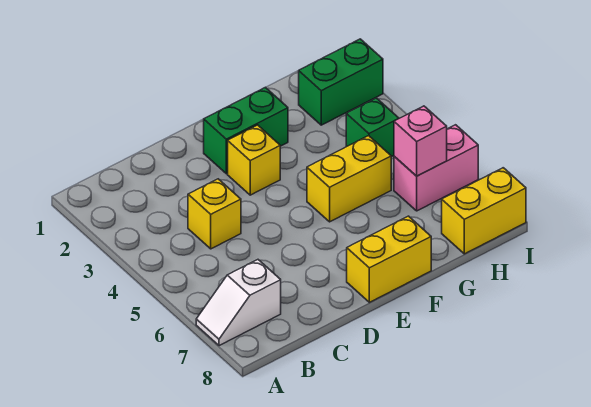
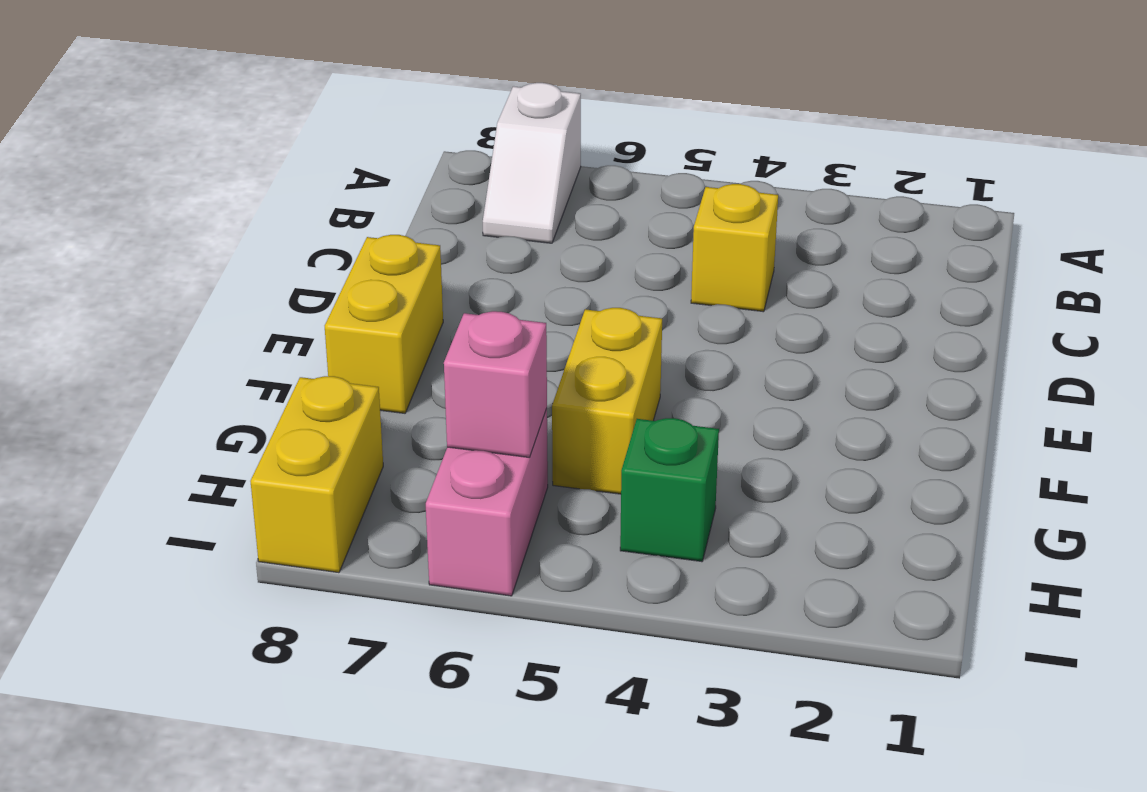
white slope A7:B7 level 1 top B -> white slope A7:B7 level 1 top A
green brick E2:F2 level 1 -> none
yellow brick E3 level 1 -> none
green brick H2:I2 level 1 -> none

